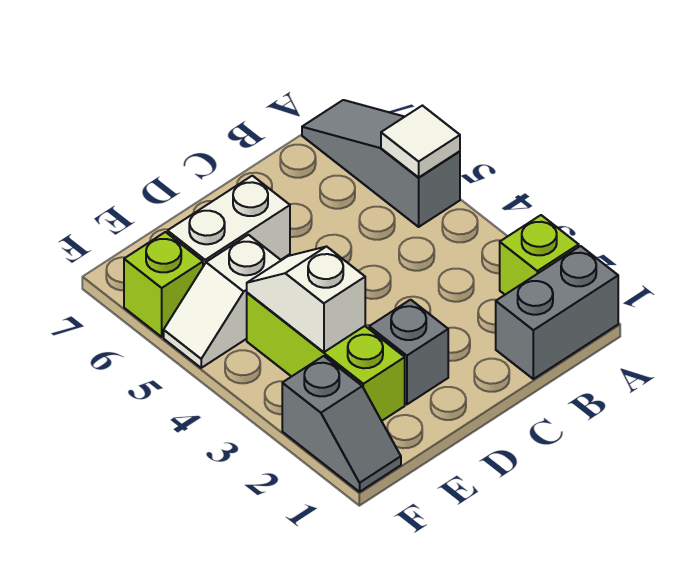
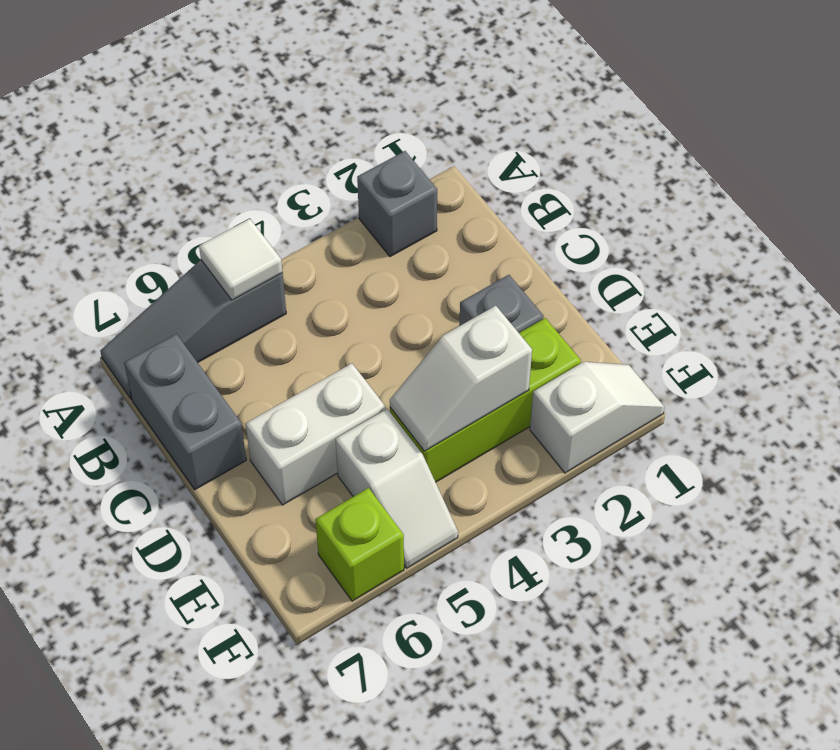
grey brick A1:B1 level 1 -> grey brick B7:C7 level 1
lime brick A2 level 1 -> grey brick A2 level 1
white brick D6:E6 level 1 -> white brick D5:D6 level 1
grey slope F1:F2 level 1 top 2 -> white slope F1:F2 level 1 top 2

